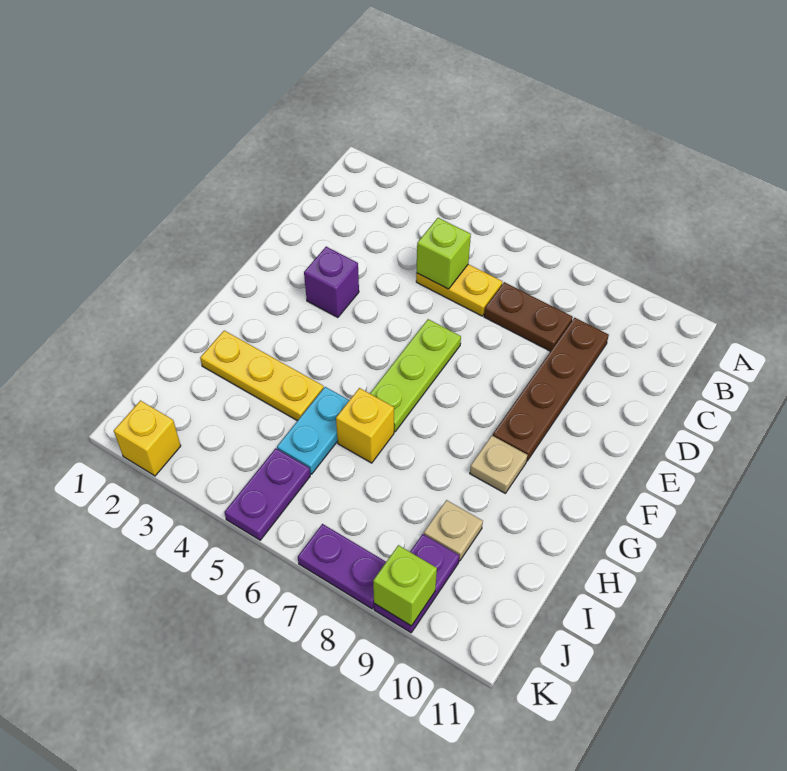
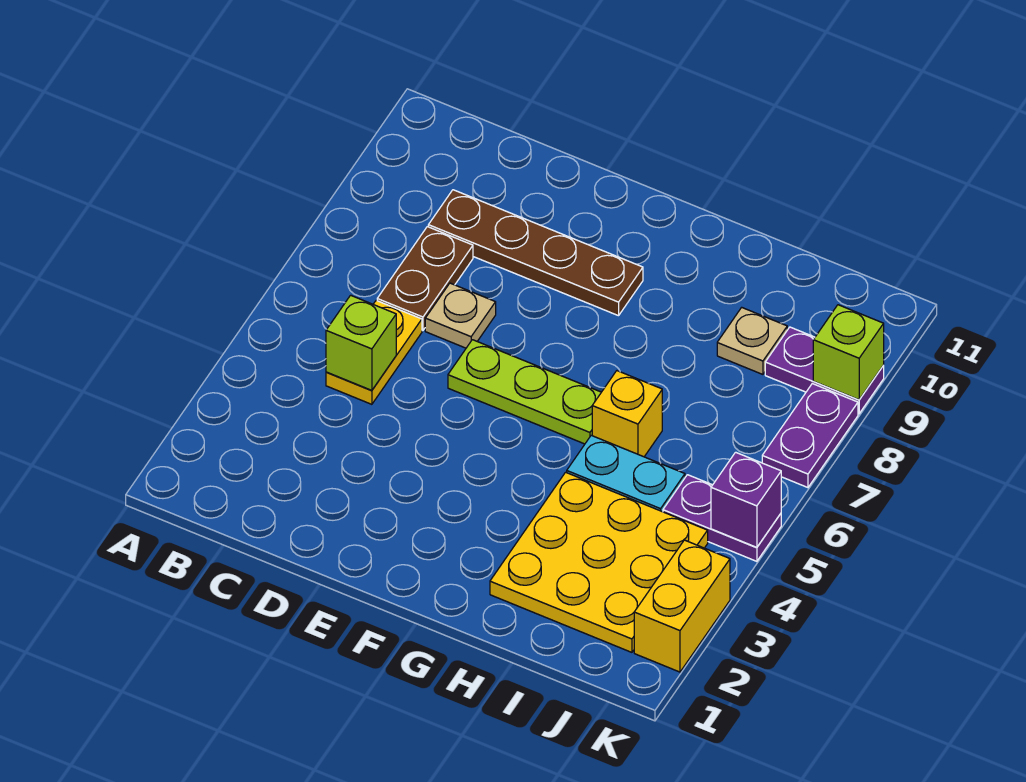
purple brick E3 level 1 -> purple brick K5 level 2
tan plate G9 level 1 -> tan plate D7 level 1
yellow plate H2:H4 level 1 -> yellow plate H2:J4 level 1
yellow brick K2 level 1 -> yellow brick K2:K3 level 1

